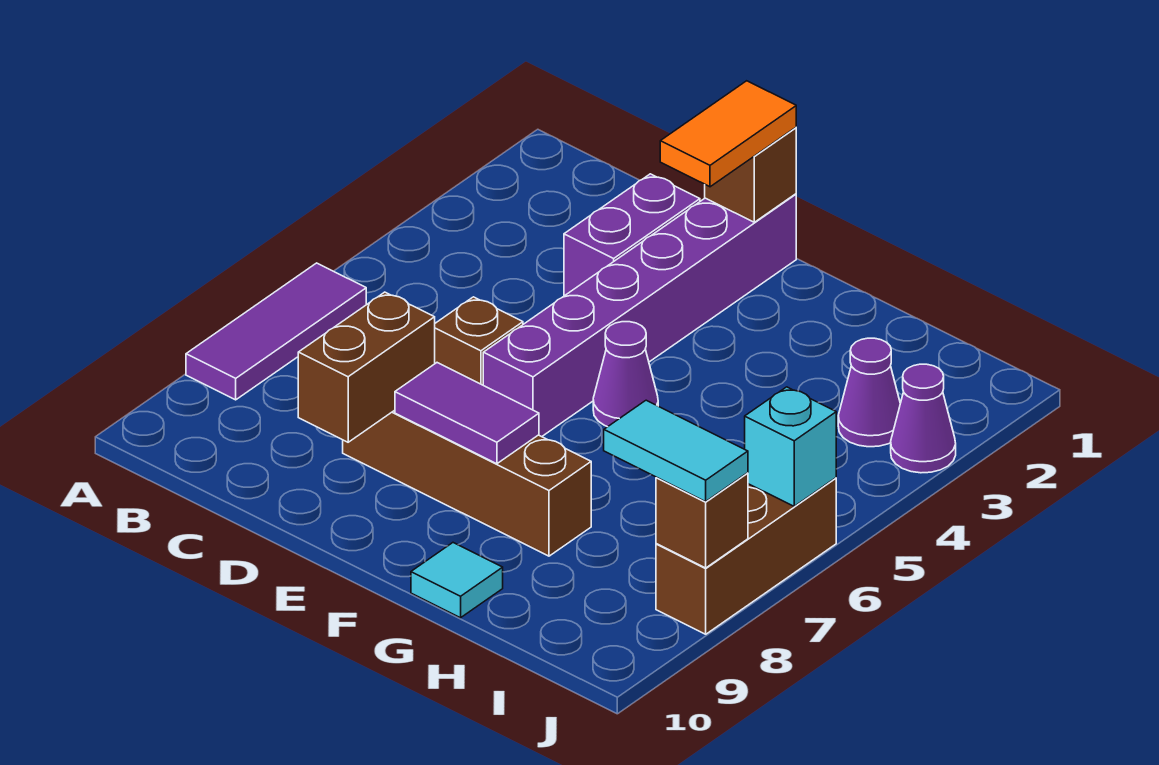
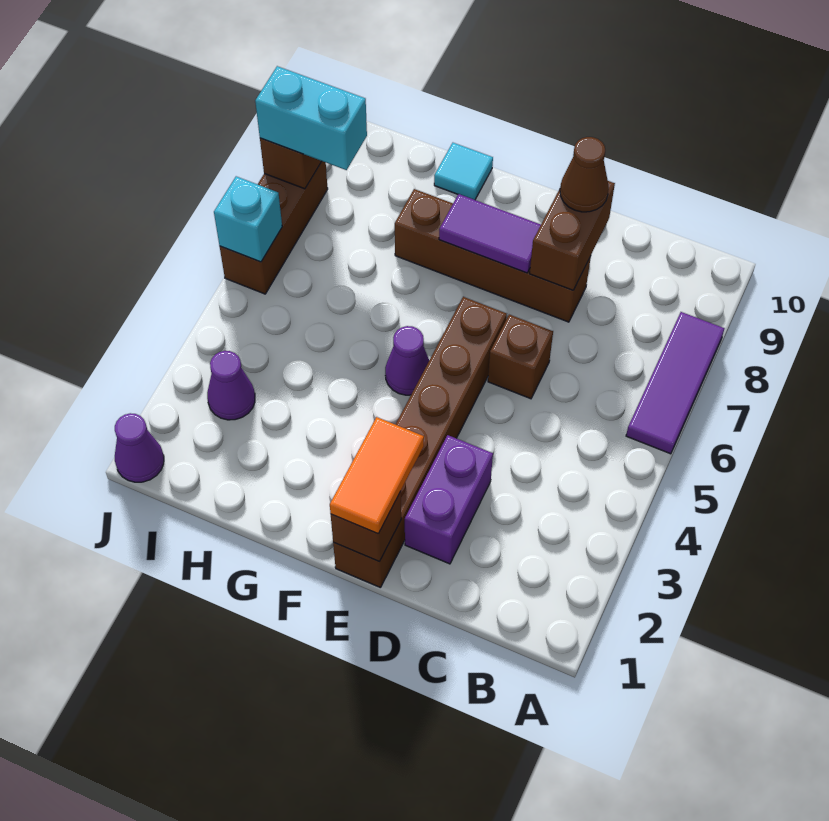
none -> brown cone D9 level 3
purple brick E1:E6 level 1 -> brown brick E1:E6 level 1
cyan tile I8:J8 level 3 -> cyan brick I8:J8 level 3
purple cone J3 level 1 -> purple cone J1 level 1

